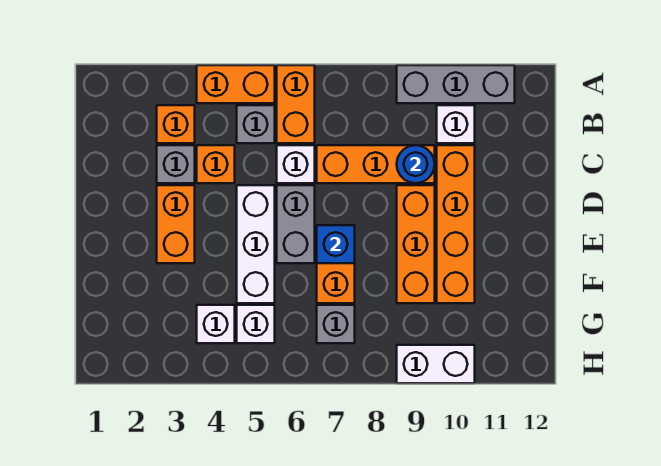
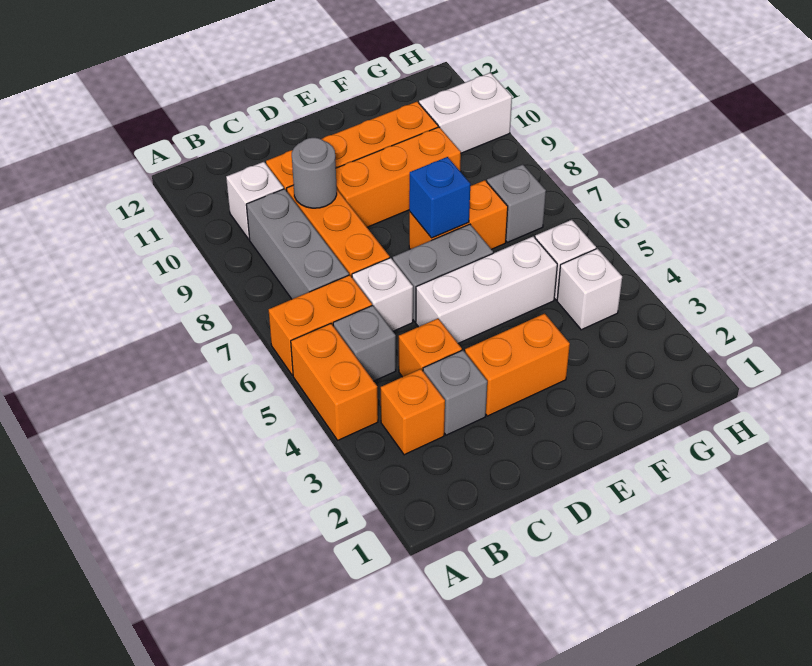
grey brick A9:A11 level 1 -> grey brick B7:B9 level 1
blue round brick C9 level 2 -> grey round brick C9 level 2
white brick H9:H10 level 1 -> white brick G10:H10 level 1

